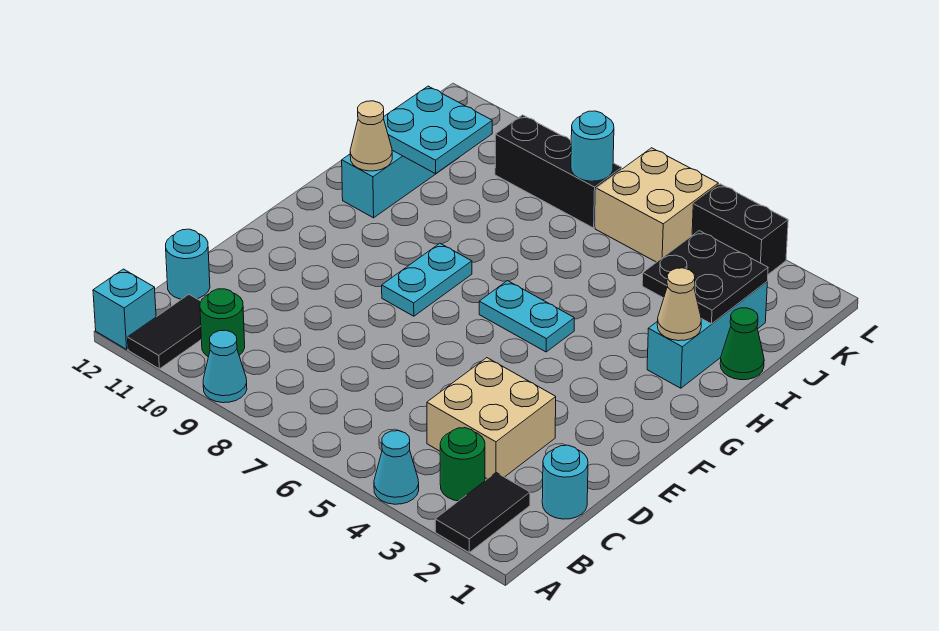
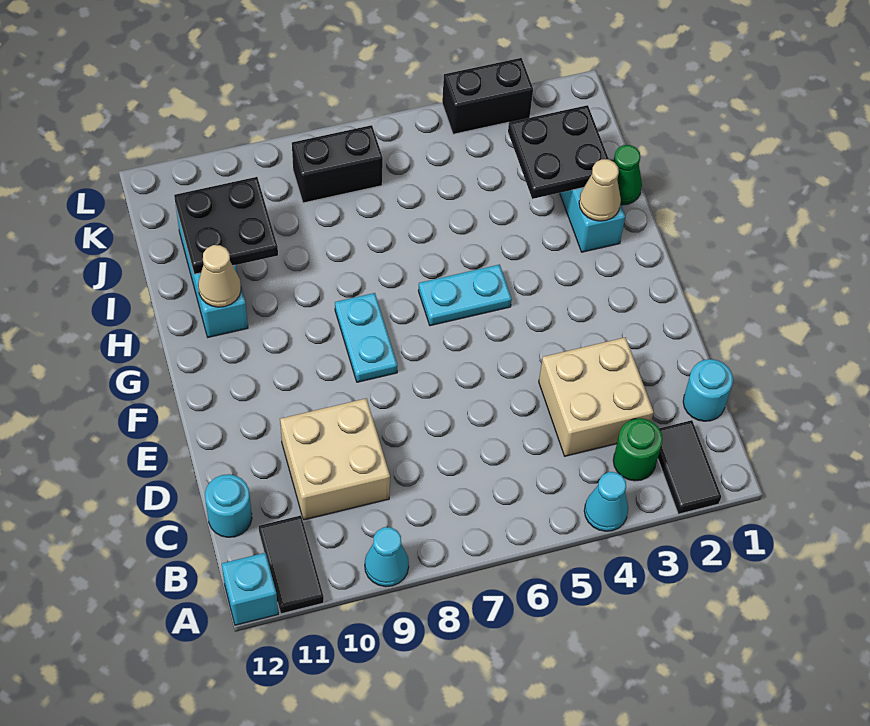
green round brick B10 level 1 -> none
cyan plate I10:J11 level 2 -> black plate I10:J11 level 2
tan brick K5:L6 level 1 -> tan brick C9:D10 level 1
black brick K7:K9 level 1 -> black brick K7:K8 level 1
cyan round brick K7 level 2 -> none

